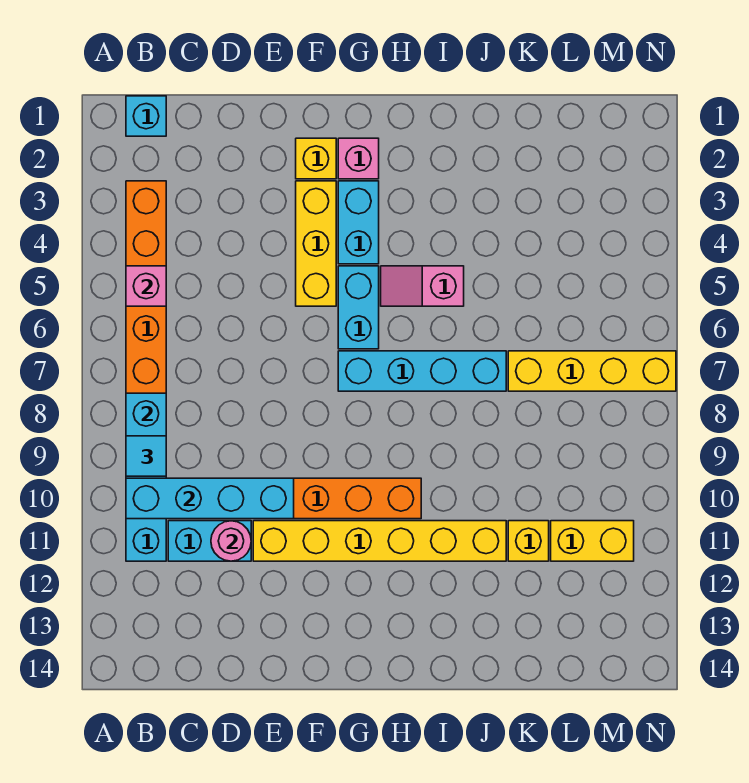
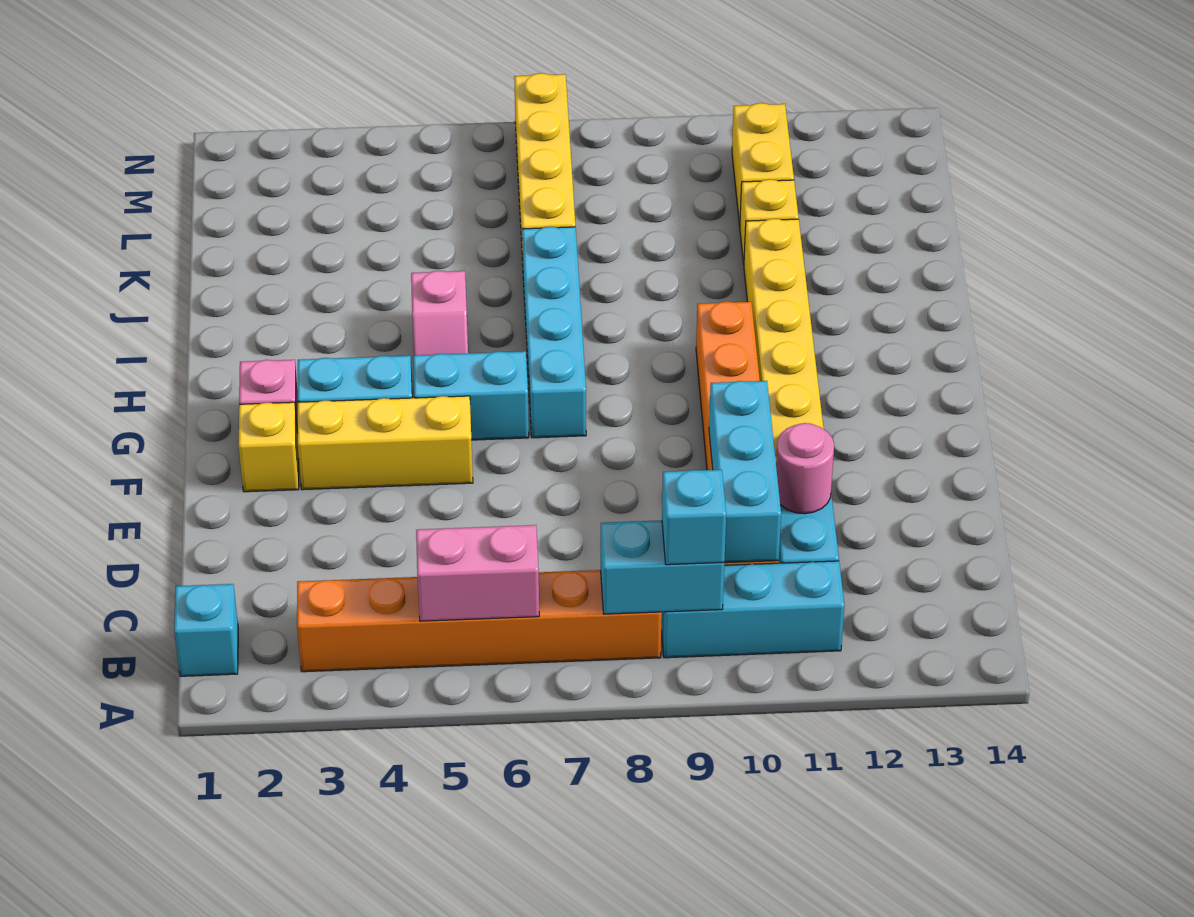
pink brick B5 level 2 -> pink brick B5:B6 level 2
cyan tile B9 level 3 -> cyan brick B9 level 3
cyan brick B10:E10 level 2 -> cyan brick C10:E10 level 2

